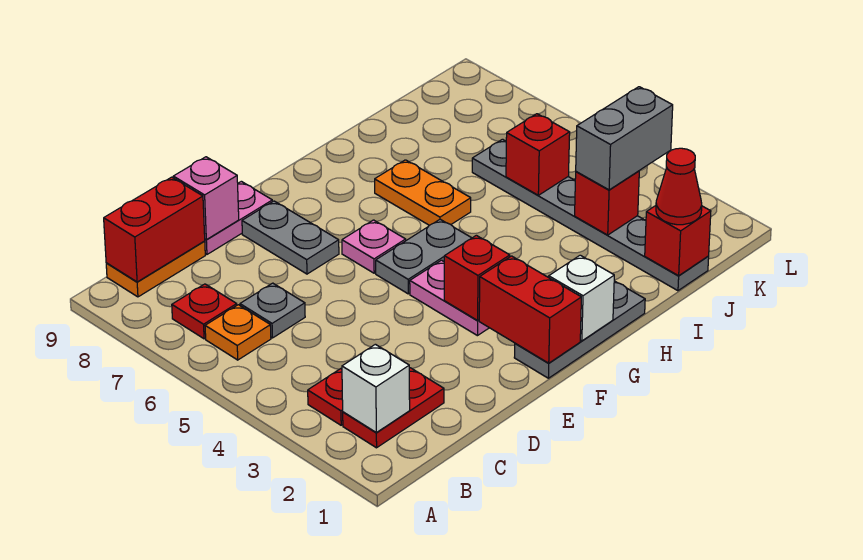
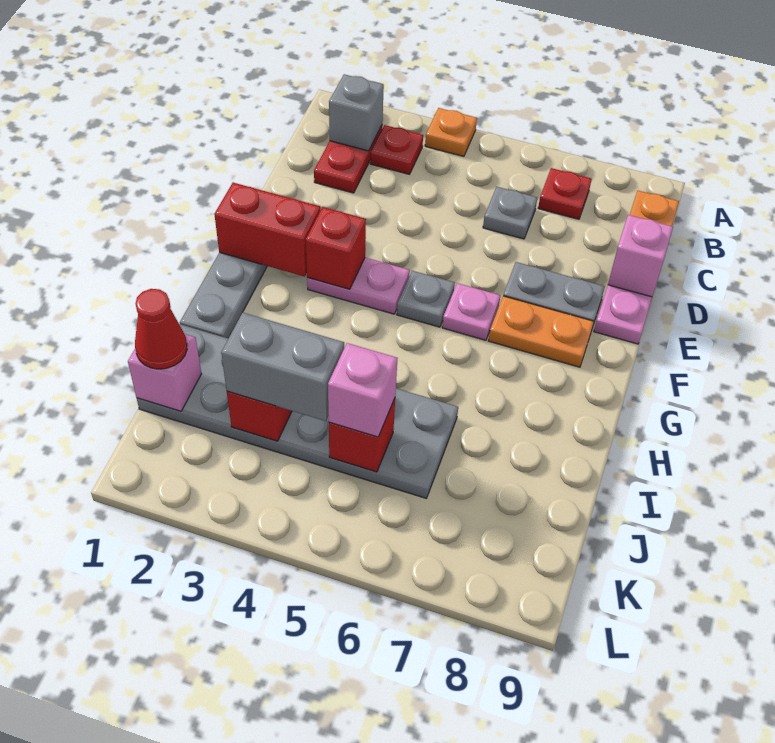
white brick B2 level 2 -> grey brick B2 level 2
orange plate B6 level 1 -> orange plate A4 level 1
red brick B9:C9 level 2 -> none
grey plate F5:G5 level 1 -> grey plate F5 level 1
white brick G1 level 2 -> none
orange plate H6:H7 level 1 -> orange plate F7:F8 level 1
grey plate J1:J6 level 1 -> grey plate I1:J6 level 1
red brick J1 level 2 -> pink brick J1 level 2
grey brick J3:K3 level 3 -> grey brick J3:J4 level 3
none -> pink brick J5 level 3

